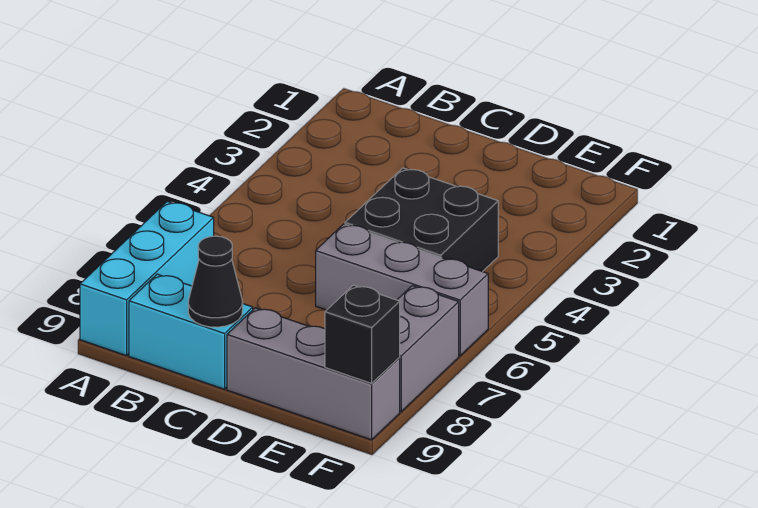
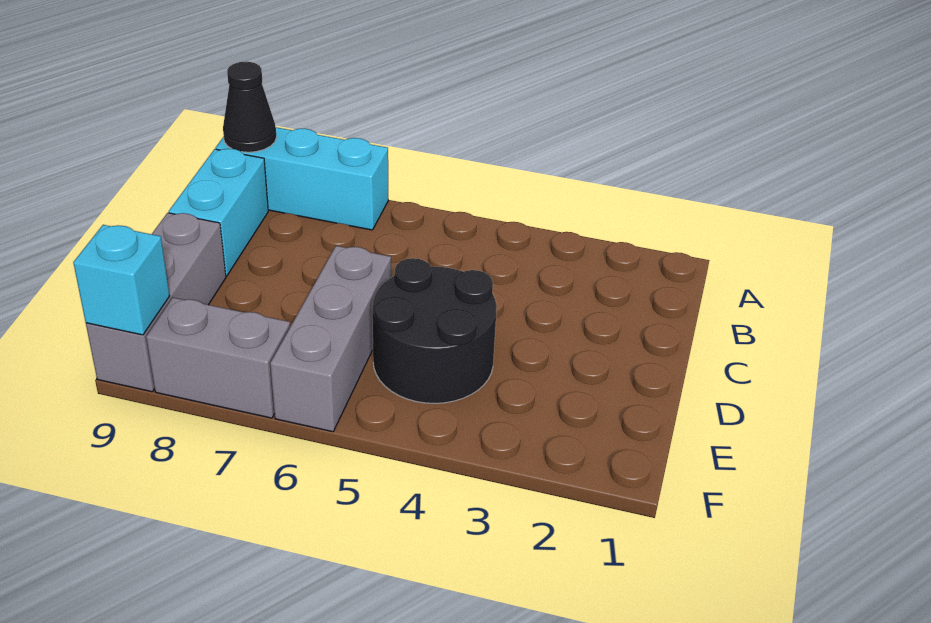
black cone C9 level 2 -> black cone A9 level 2
black brick D4:E5 level 1 -> black round brick D4:E5 level 1
black brick F9 level 2 -> cyan brick F9 level 2

